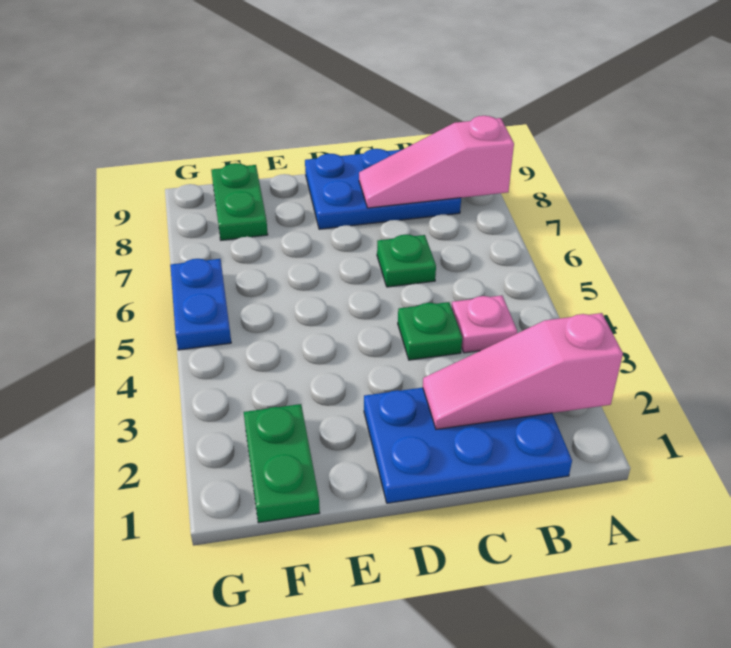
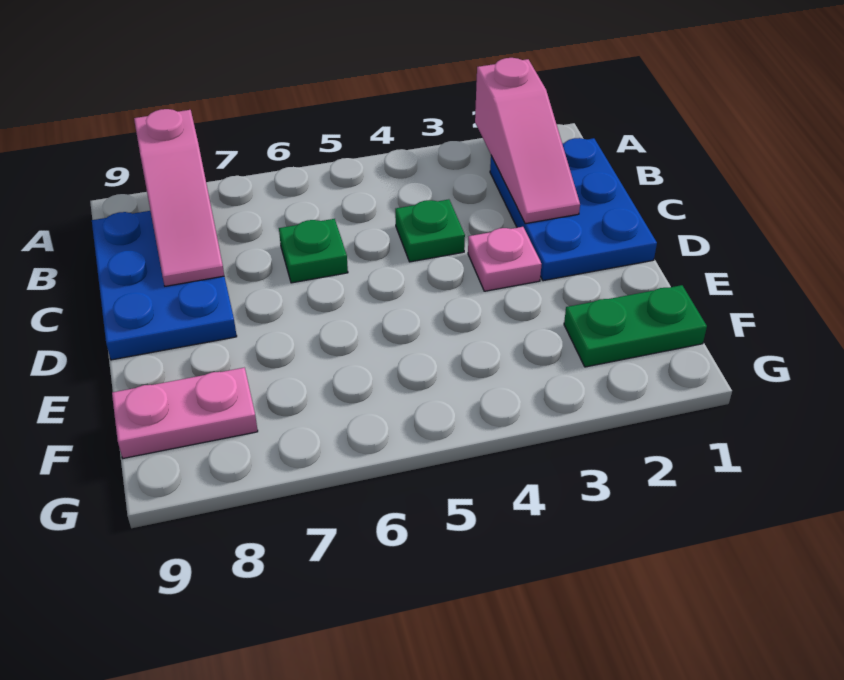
pink plate B4 level 1 -> pink plate D3 level 1
green plate F8:F9 level 1 -> pink plate F8:F9 level 1
blue plate G5:G6 level 1 -> none

